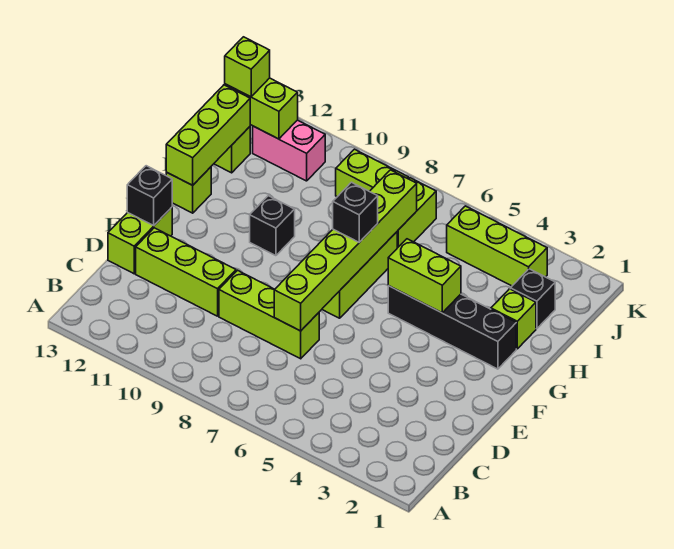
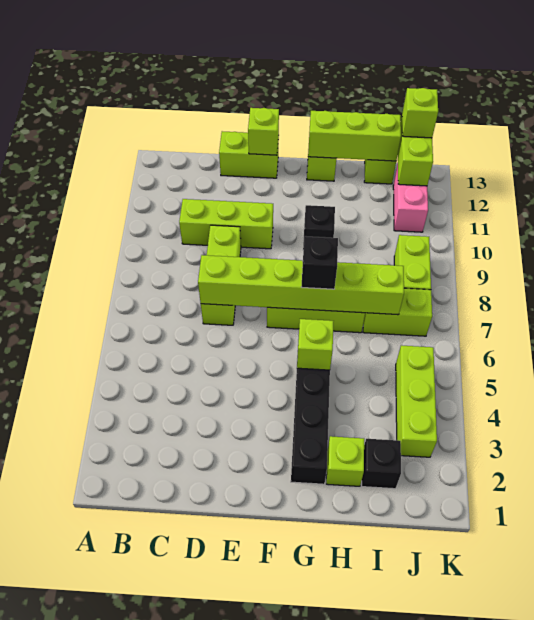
lime brick D10:D12 level 1 -> lime brick C10:E10 level 1
black brick E13 level 2 -> lime brick E13 level 2
lime brick G4:G5 level 2 -> lime brick G5 level 2

